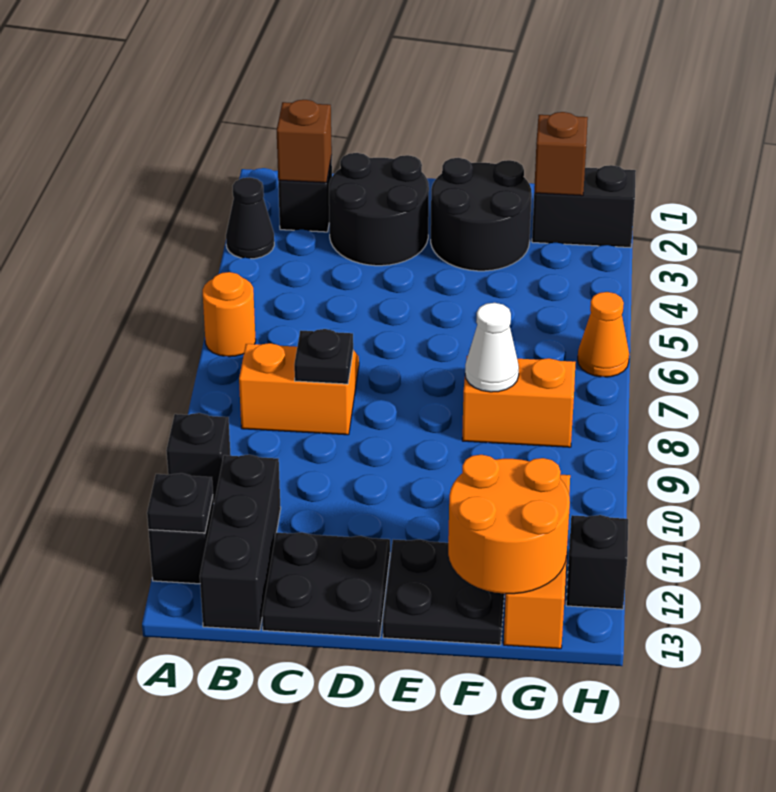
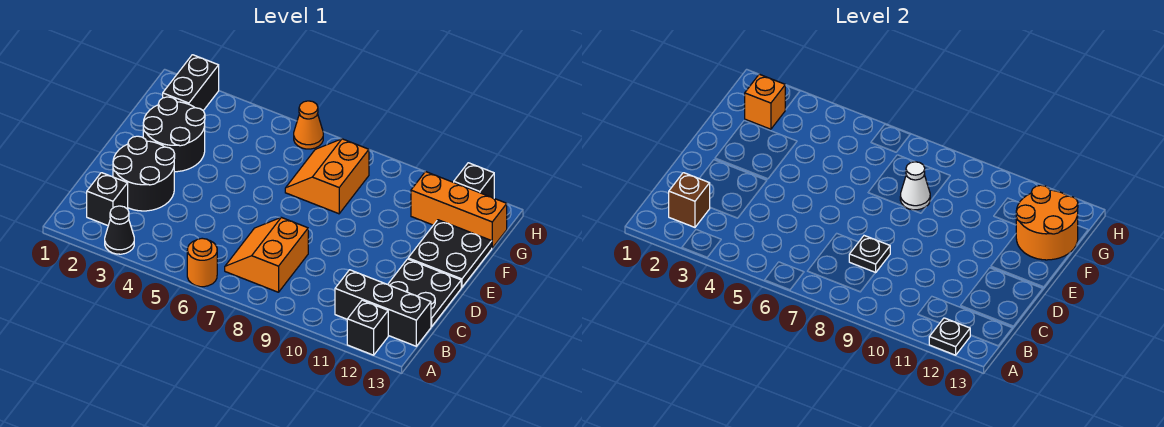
black brick A10 level 1 -> none
brown brick G2 level 2 -> orange brick G2 level 2

